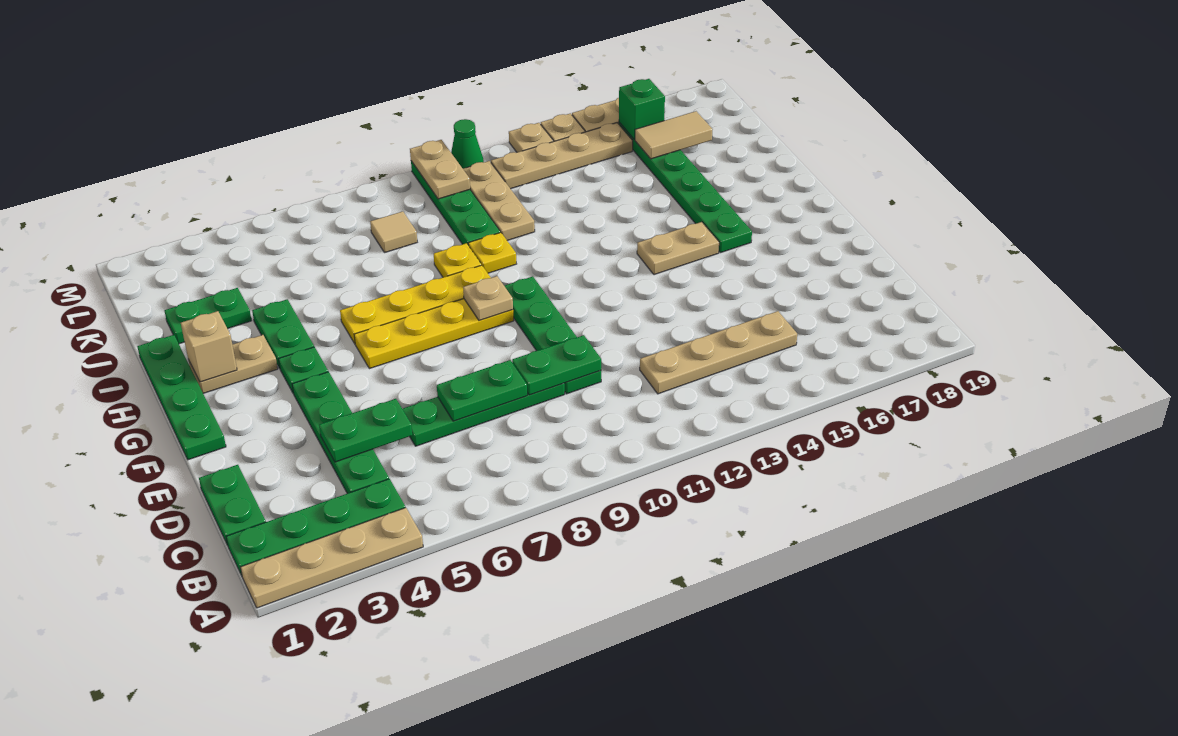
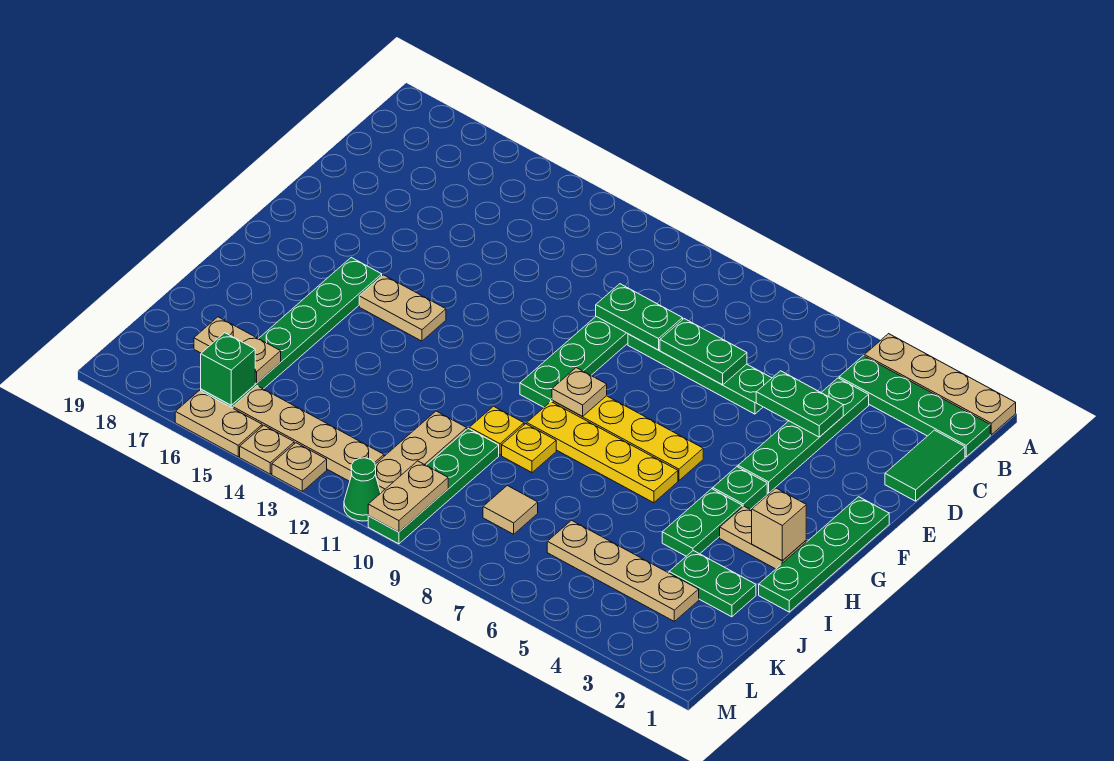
green plate C1:D1 level 1 -> green tile C1:D1 level 1
tan plate C12:C15 level 1 -> tan plate K3:K6 level 1
tan tile K16:K17 level 2 -> tan plate K16:K17 level 2

